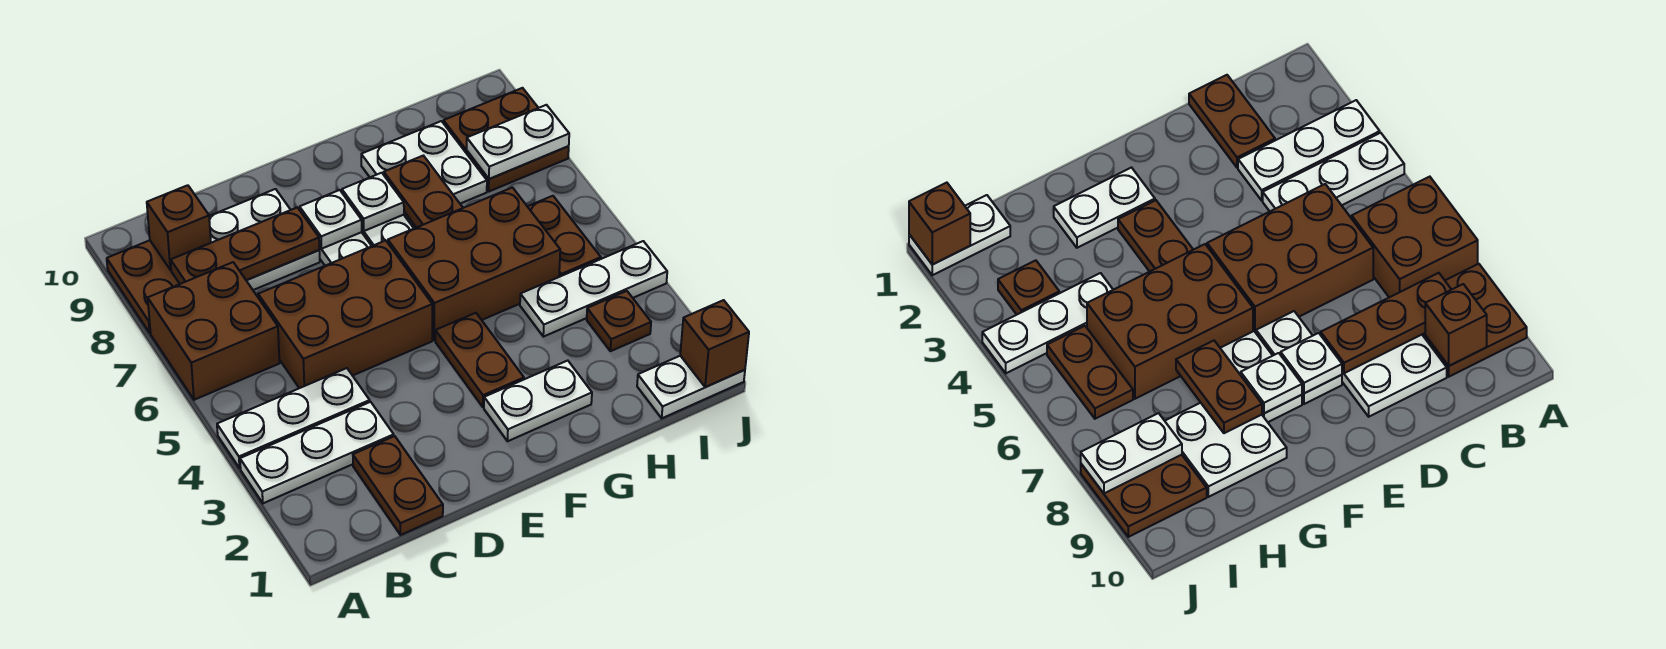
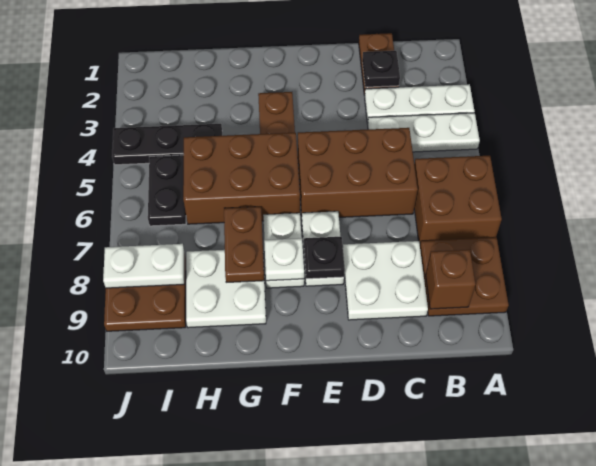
brown plate B8:D8 level 2 -> none
none -> black plate C2 level 2
white plate E8 level 2 -> black plate E8 level 2
white plate F2:G2 level 1 -> none
white plate H4:J4 level 1 -> black plate H4:J4 level 1
white plate I1:J1 level 1 -> none
brown plate I3 level 1 -> none
brown plate I5:I6 level 1 -> black plate I5:I6 level 1
brown brick J1 level 2 -> none

